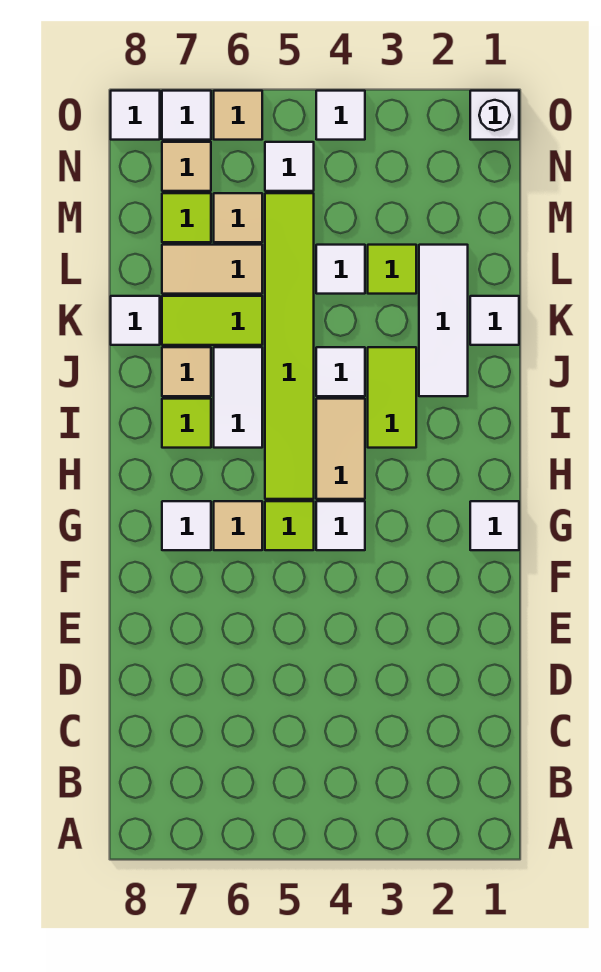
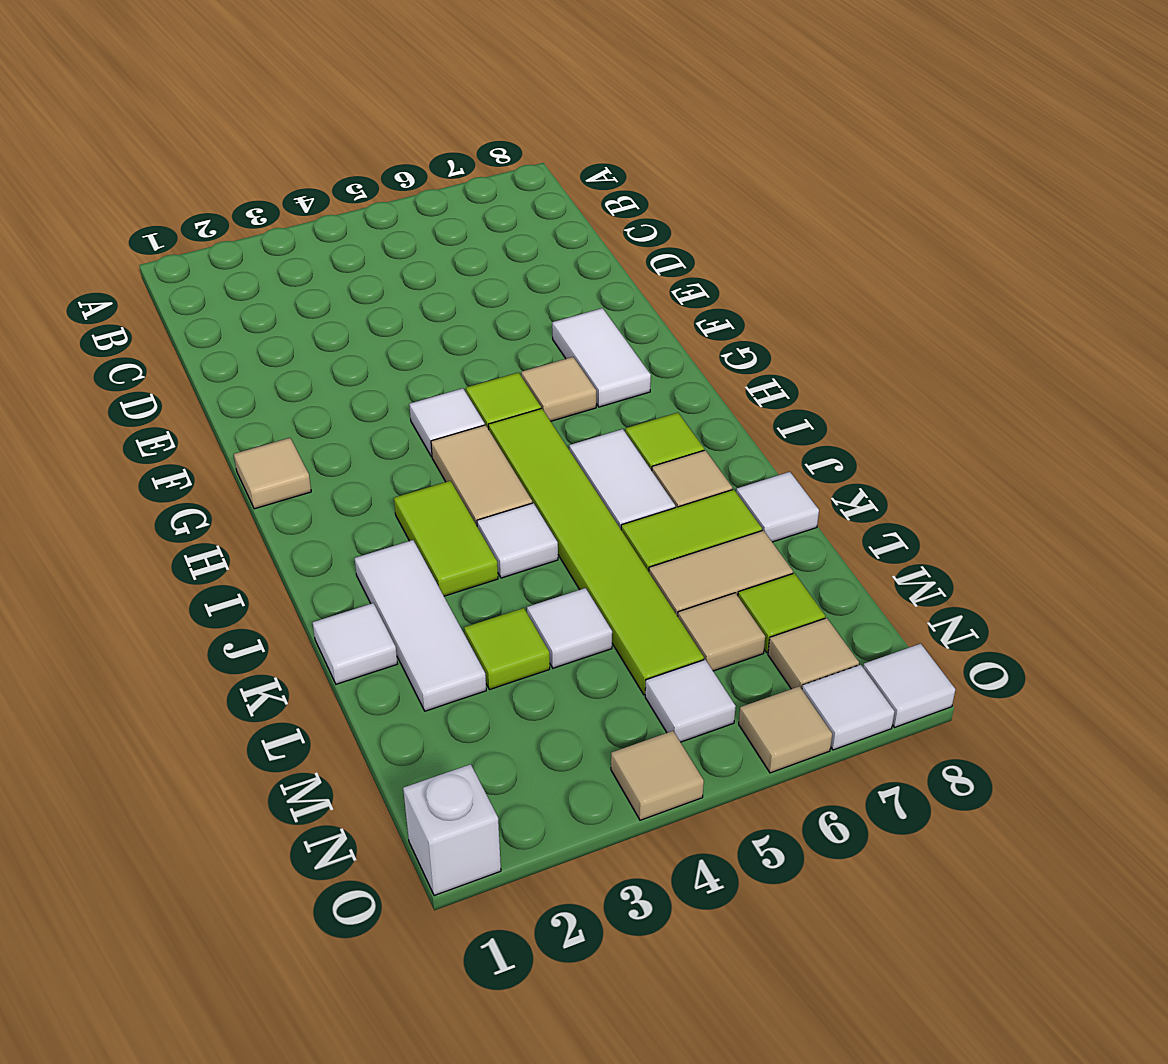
white tile G1 level 1 -> tan tile G1 level 1
white tile G7 level 1 -> white tile F7:G7 level 1
white tile O4 level 1 -> tan tile O4 level 1

